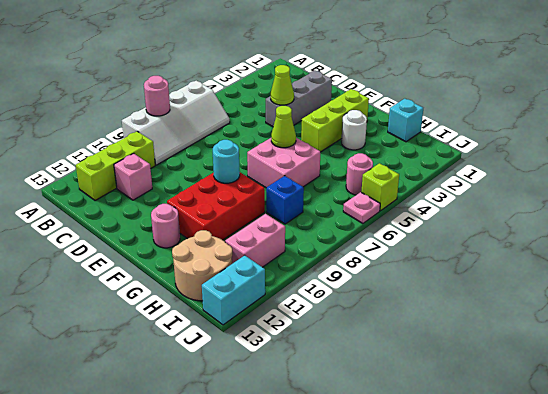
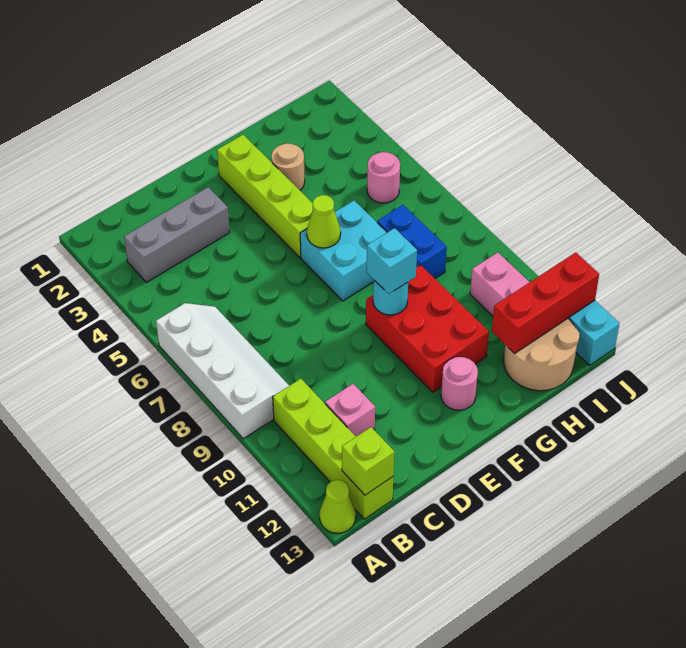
pink round brick A8 level 2 -> none
lime brick B10:B12 level 1 -> lime brick B10:B13 level 1
grey brick D2:D4 level 1 -> grey brick B3:D3 level 1
lime cone D4 level 2 -> lime cone A13 level 1
lime brick F2:F4 level 1 -> lime brick F2:F5 level 1
pink brick F6:G7 level 1 -> cyan brick F6:G7 level 1
white round brick G3 level 1 -> tan round brick G3 level 1
cyan brick H1 level 1 -> cyan brick F9 level 3
blue brick H8 level 1 -> blue brick H7:H8 level 1
none -> red brick H12:J12 level 2
lime brick J5 level 1 -> lime brick B13 level 2
pink plate J6 level 1 -> none

